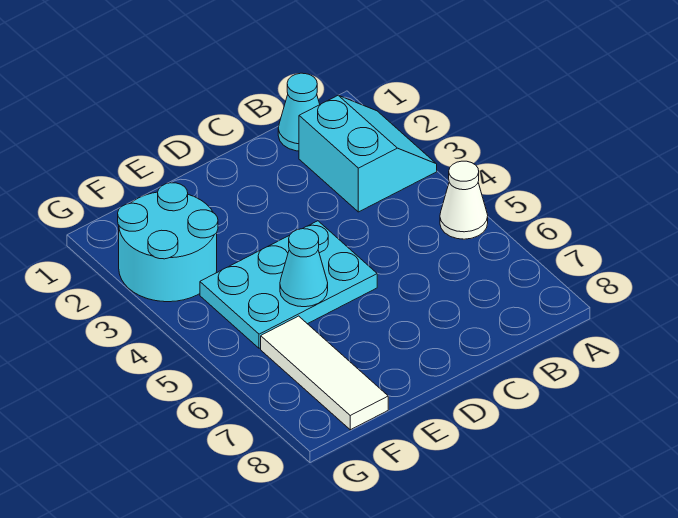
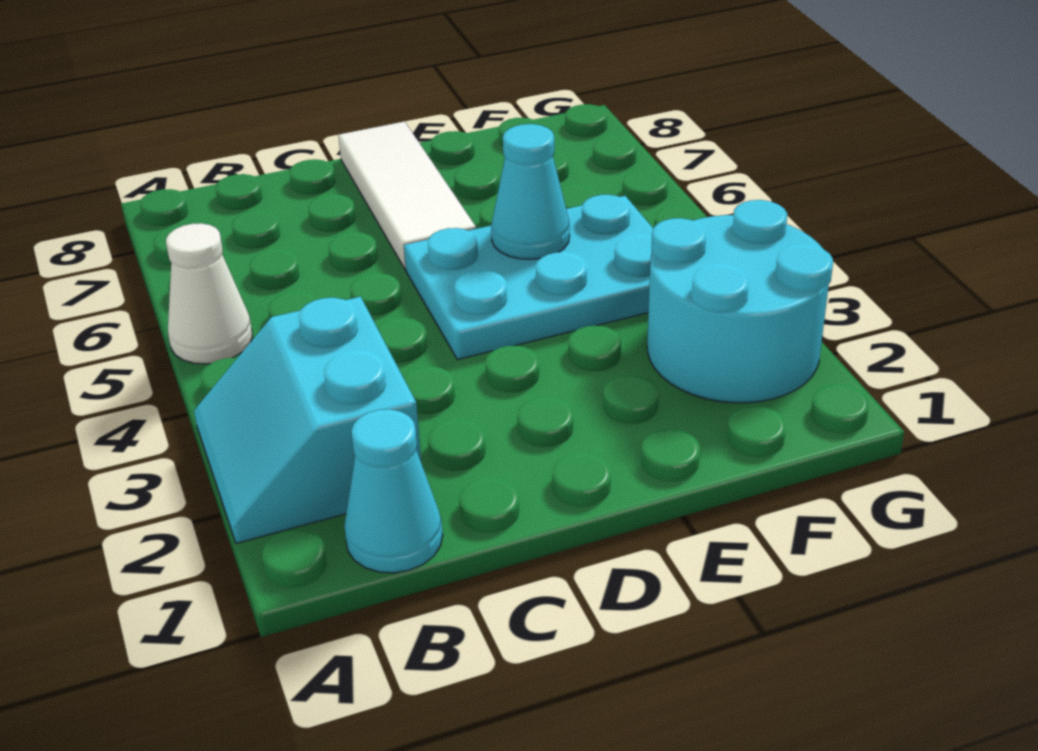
white tile F6:F8 level 1 -> white tile D6:D8 level 1

